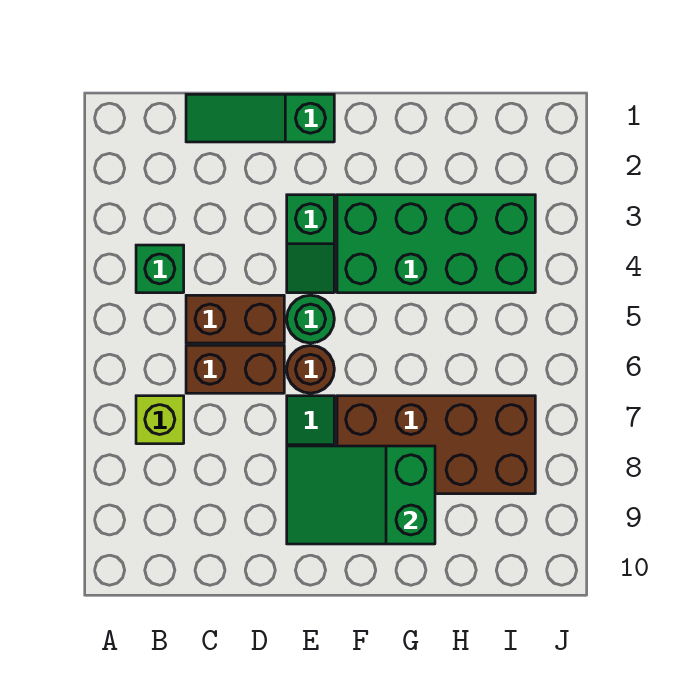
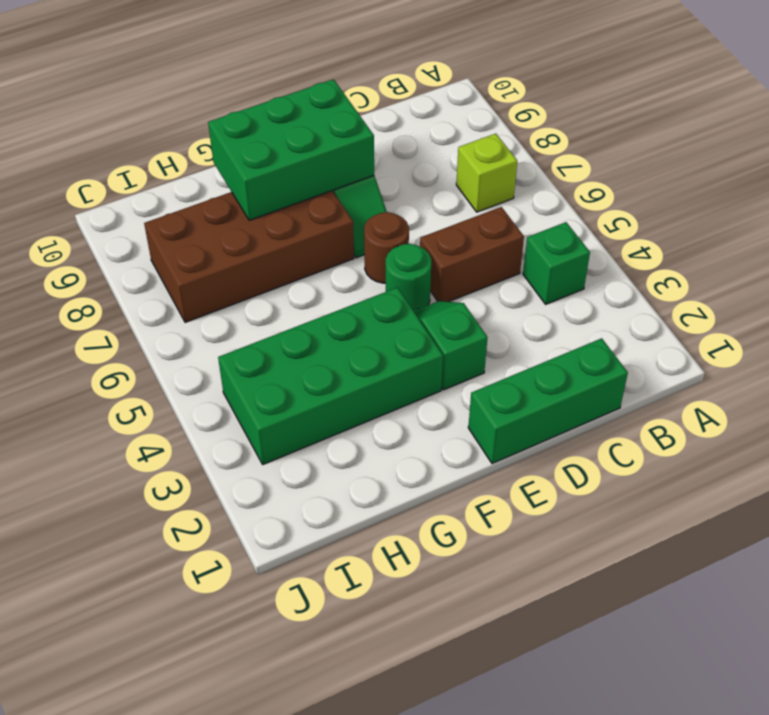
green slope C1:E1 level 1 top E -> green brick C1:E1 level 1
brown brick C6:D6 level 1 -> none
green slope E8:G9 level 2 top G -> green brick E8:G9 level 2

